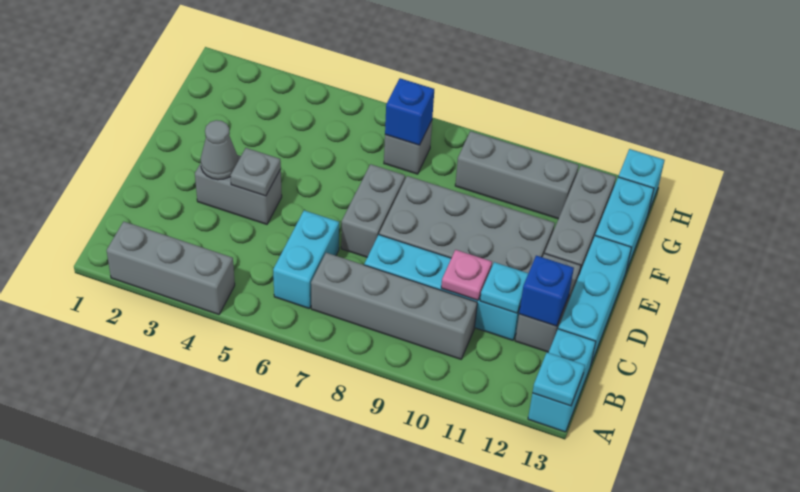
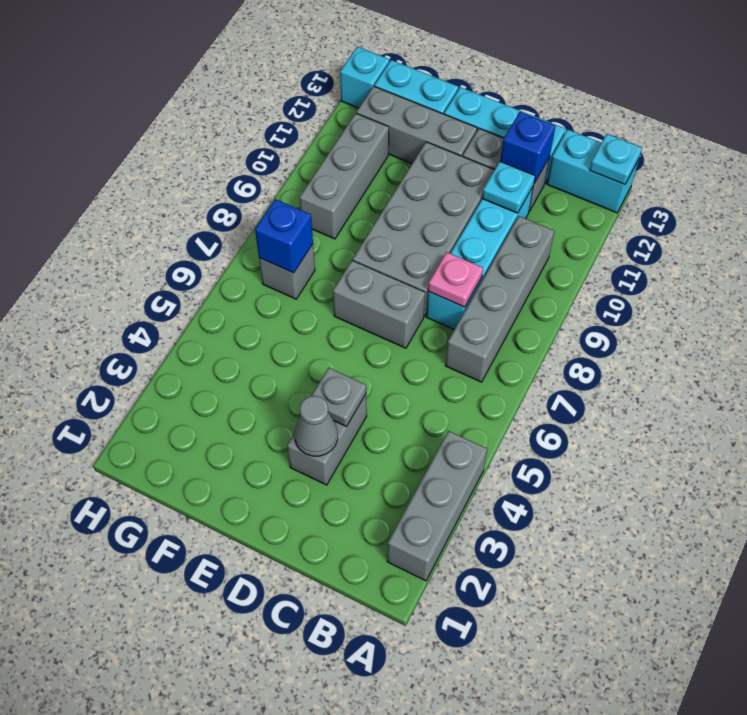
cyan brick B6:C6 level 1 -> none
pink plate C10 level 2 -> pink plate C8 level 2

